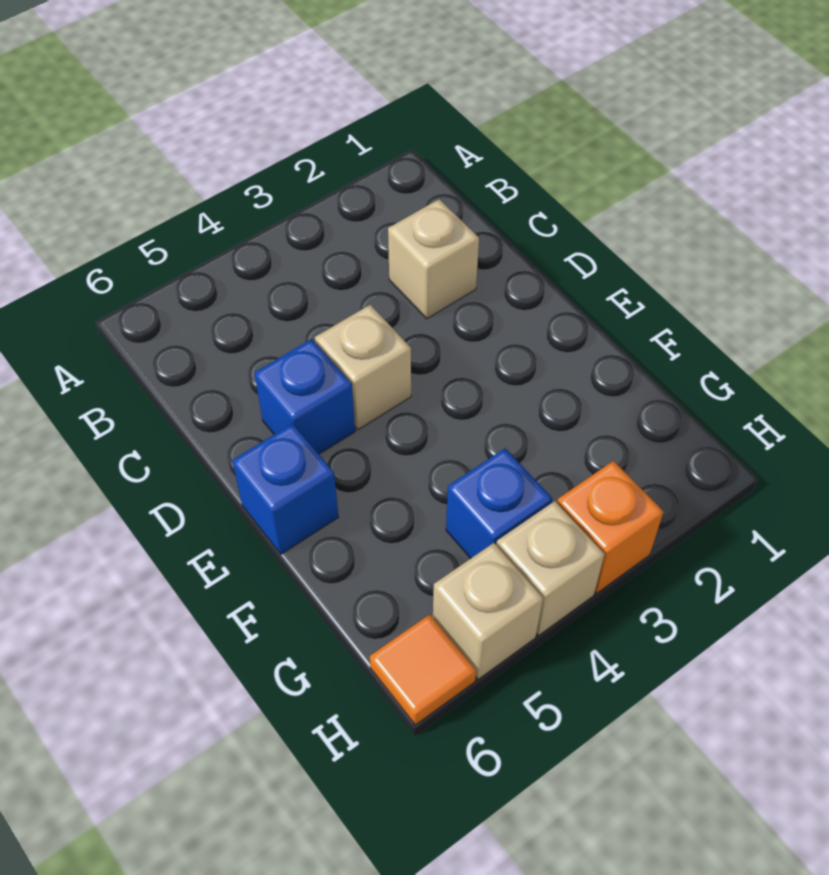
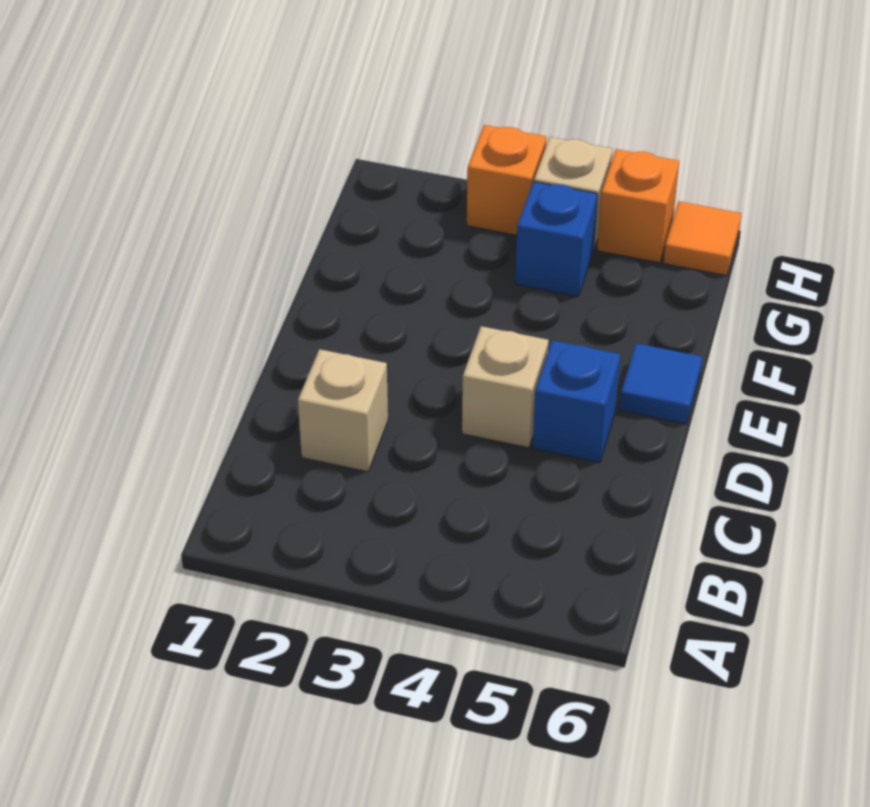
blue brick E6 level 1 -> blue tile E6 level 1
tan brick H5 level 1 -> orange brick H5 level 1

